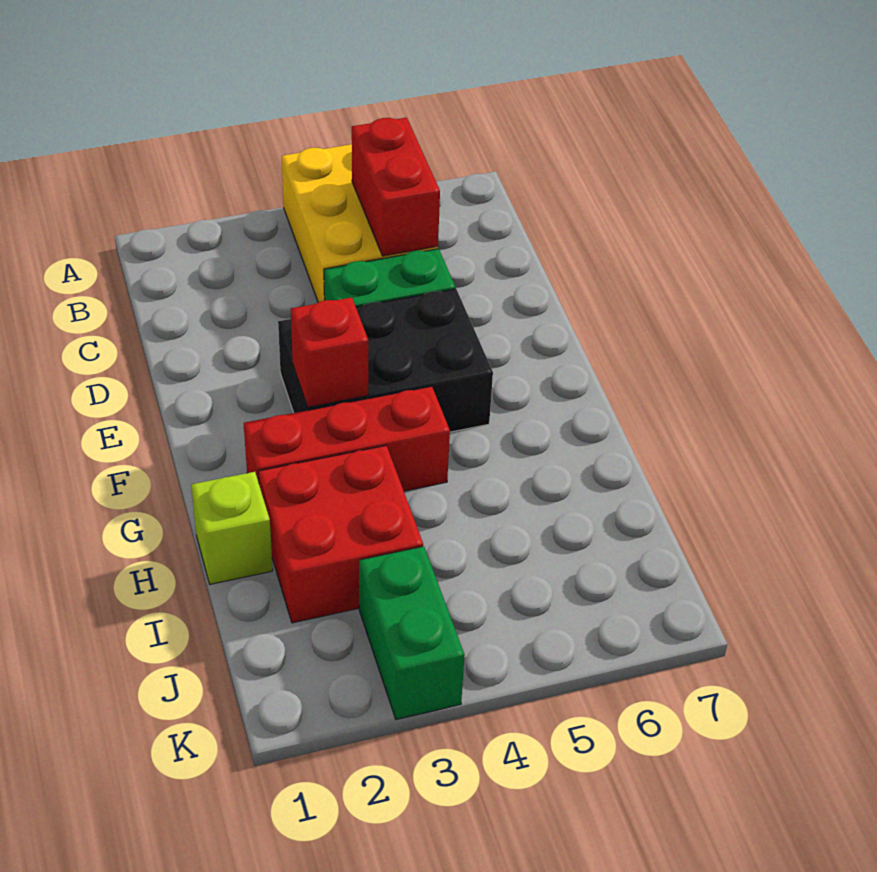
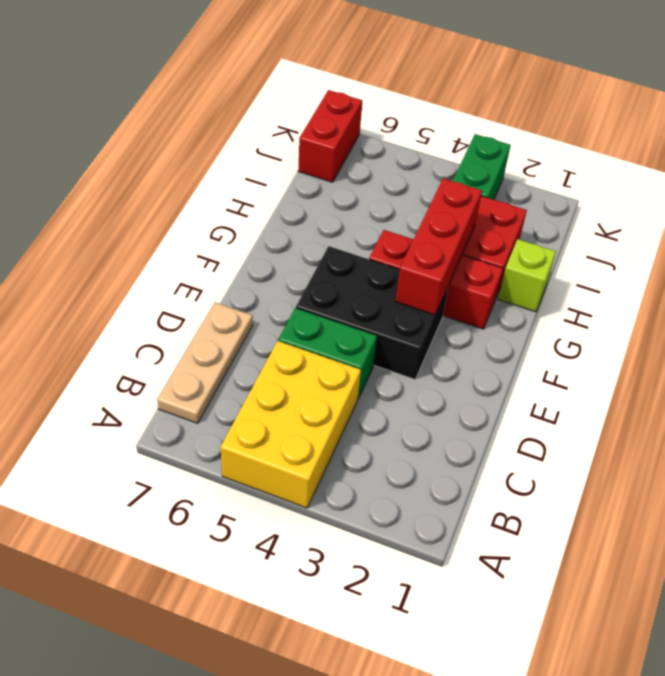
red brick B5:C5 level 2 -> red brick J7:K7 level 1
none -> tan plate B7:D7 level 1
red brick F3 level 2 -> red brick F3:H3 level 2

